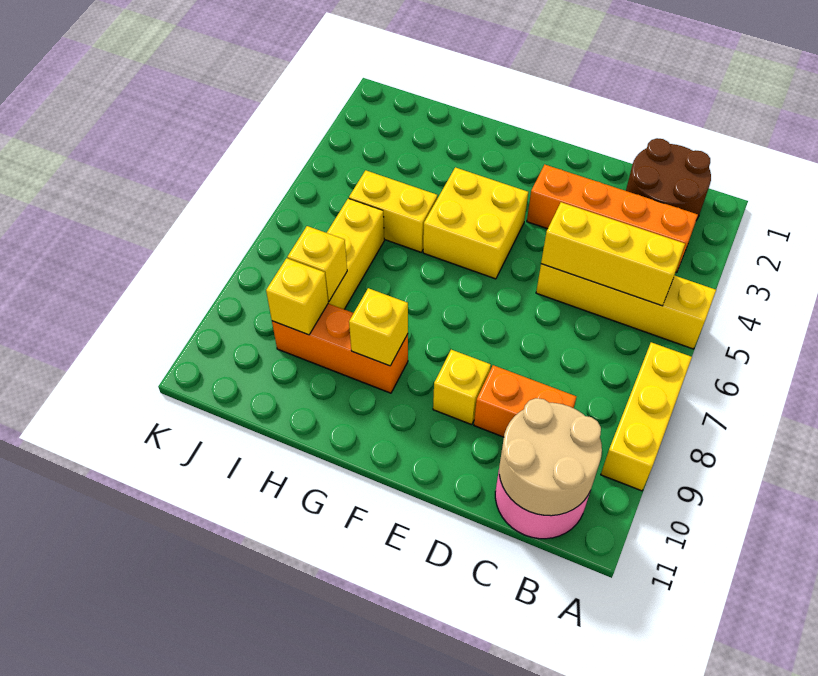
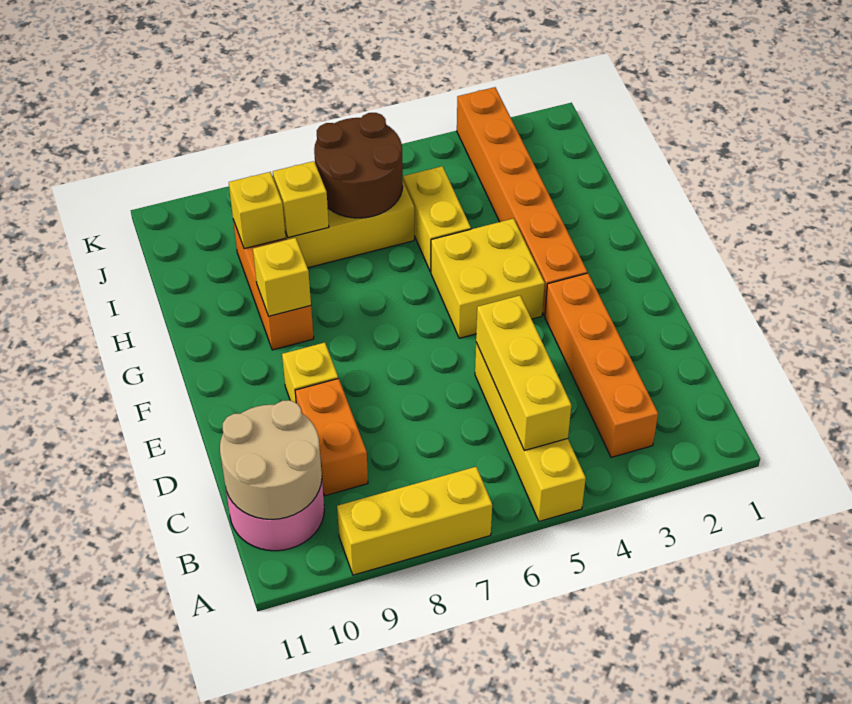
brown round brick B1:C2 level 1 -> brown round brick I6:J7 level 2
none -> orange brick F3:K3 level 1

